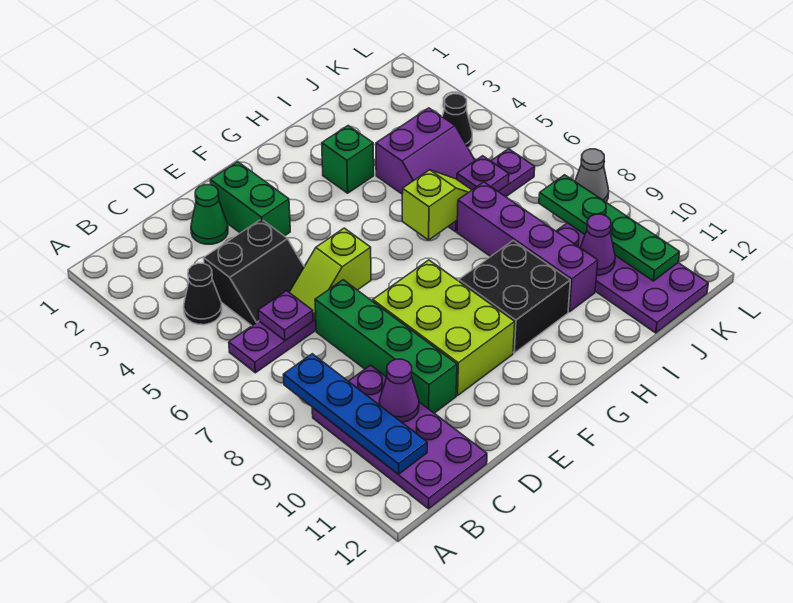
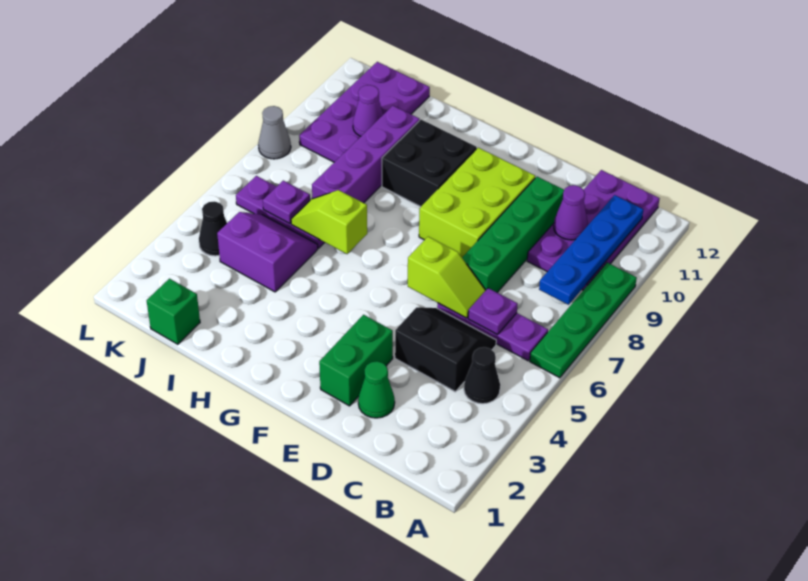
green brick H3 level 1 -> green brick J1 level 1
green plate K8:K11 level 2 -> green plate A6:A9 level 1

